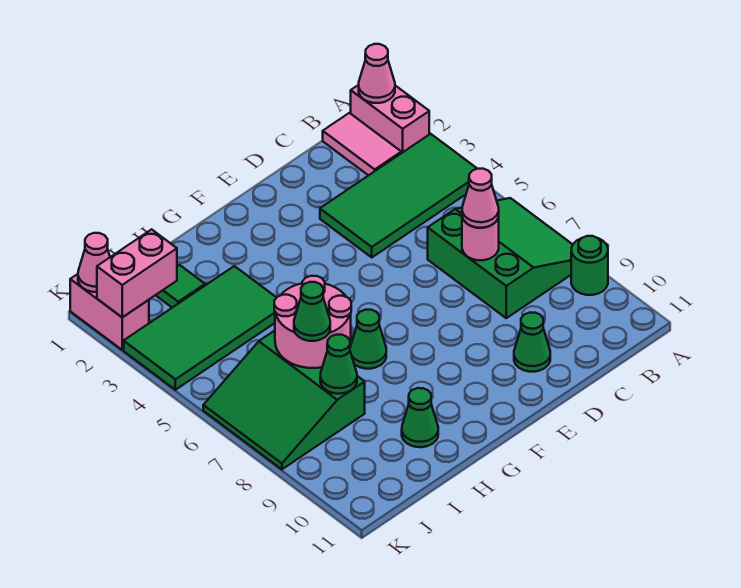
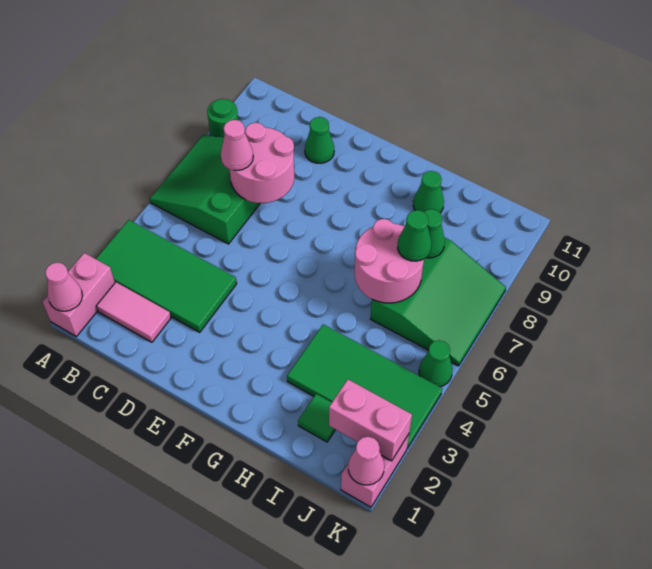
pink tile B1:B2 level 1 -> pink tile B2:C2 level 1
pink round brick C7 level 2 -> pink round brick C7:D8 level 2
green cone G7 level 1 -> green cone K5 level 1

